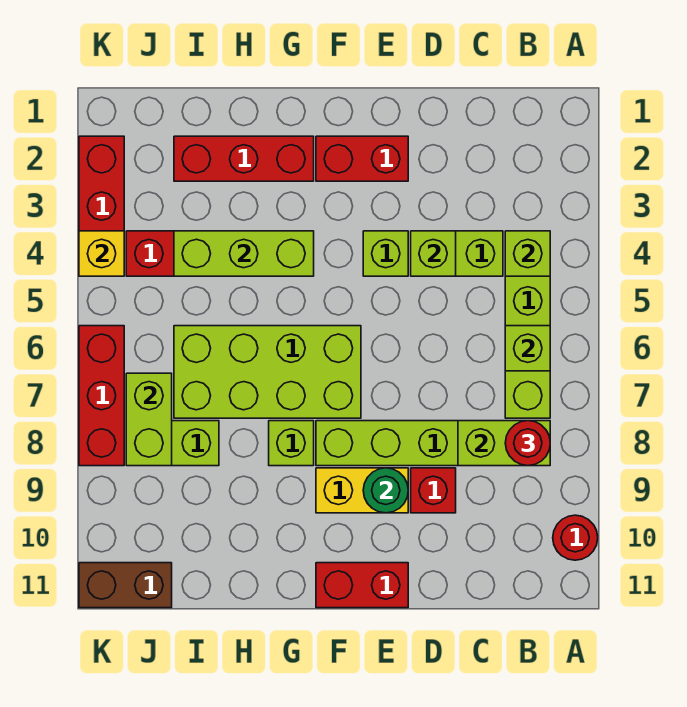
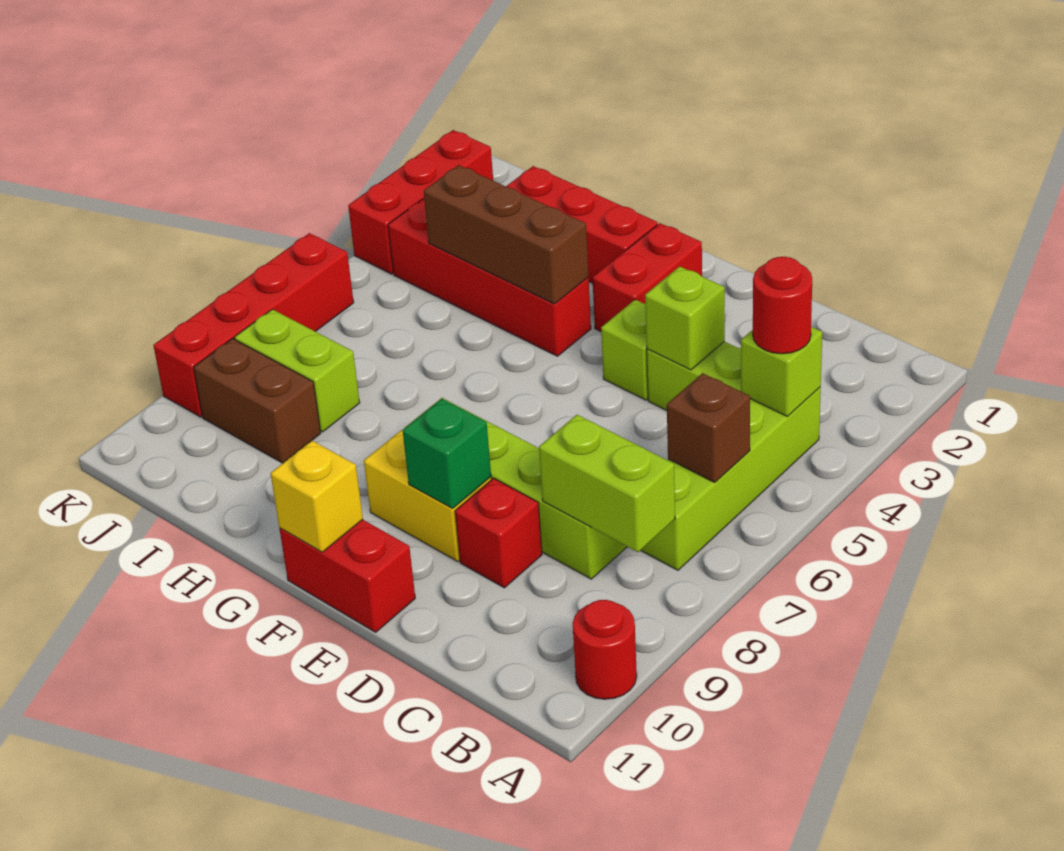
lime brick B6 level 2 -> brown brick B6 level 2
red round brick B8 level 3 -> red round brick B4 level 3
red brick E2:F2 level 1 -> red brick F2:F3 level 1
green round brick E9 level 2 -> green brick E9 level 2
lime brick F6:I7 level 1 -> none
lime brick G4:I4 level 2 -> brown brick G4:I4 level 2
lime brick G8 level 1 -> none
lime brick J7:J8 level 2 -> none
brown brick J11:K11 level 1 -> brown brick I9:J9 level 1
yellow brick K4 level 2 -> yellow brick F11 level 2
red brick K6:K8 level 1 -> red brick K6:K9 level 1

